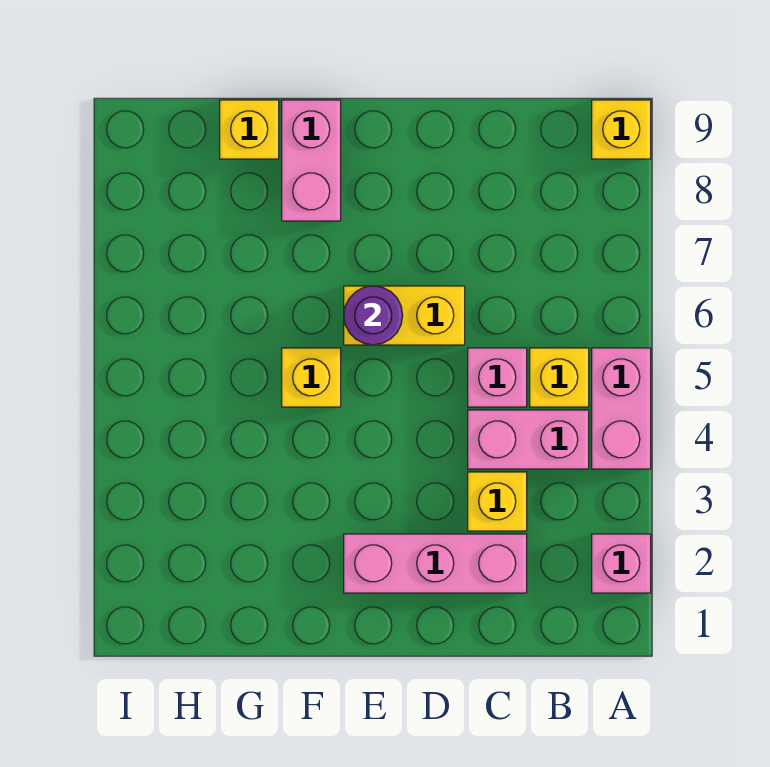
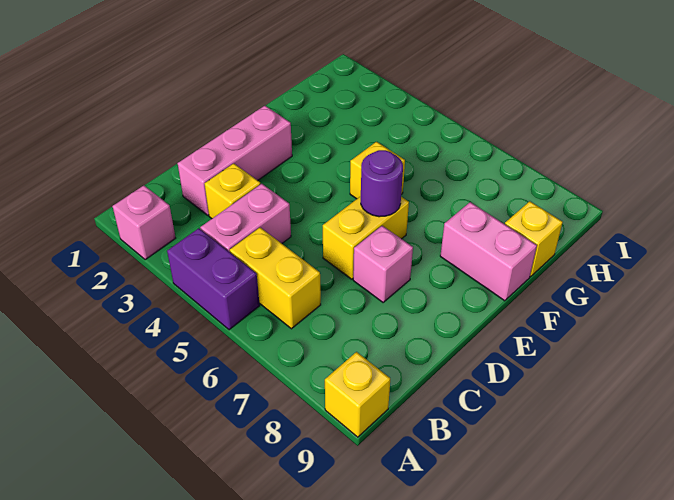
pink brick A4:A5 level 1 -> purple brick A4:A5 level 1
yellow brick B5 level 1 -> yellow brick B5:B6 level 1
pink brick C5 level 1 -> pink brick D7 level 1

